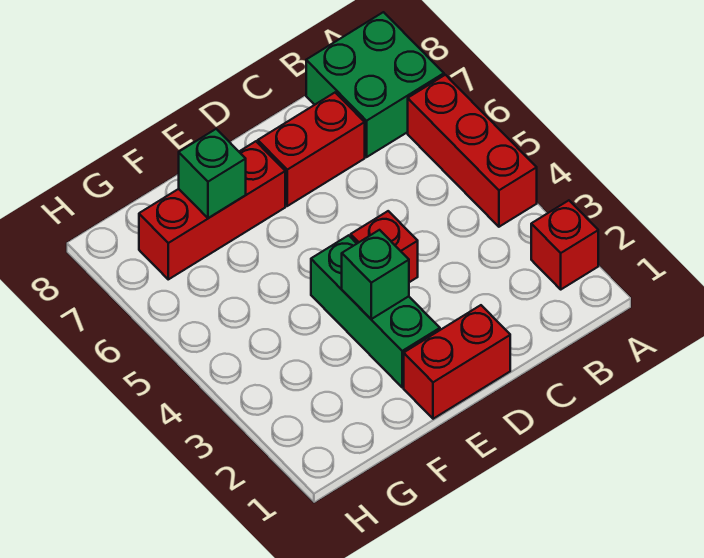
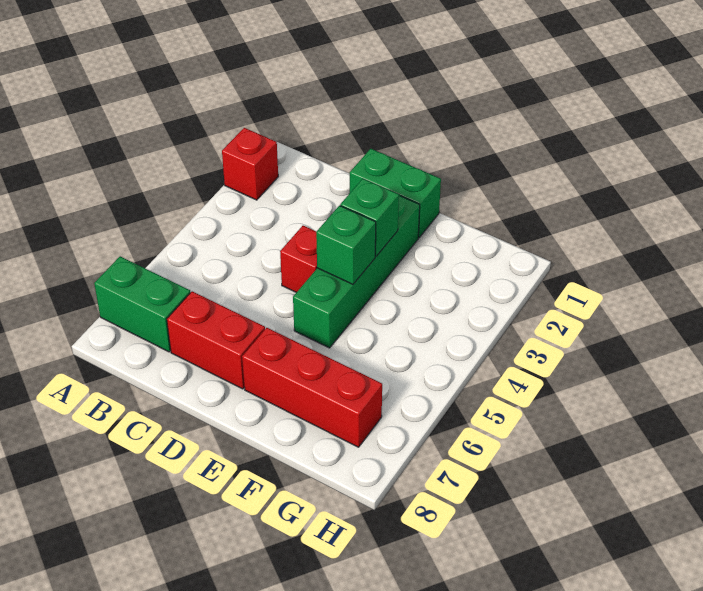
red brick A4:A6 level 1 -> none
green brick A7:B8 level 1 -> green brick A7:B7 level 1
red brick D1:E1 level 1 -> green brick D1:E1 level 1
green brick E2:E4 level 1 -> green brick E2:E5 level 1
green brick F7 level 2 -> green brick E4 level 2

